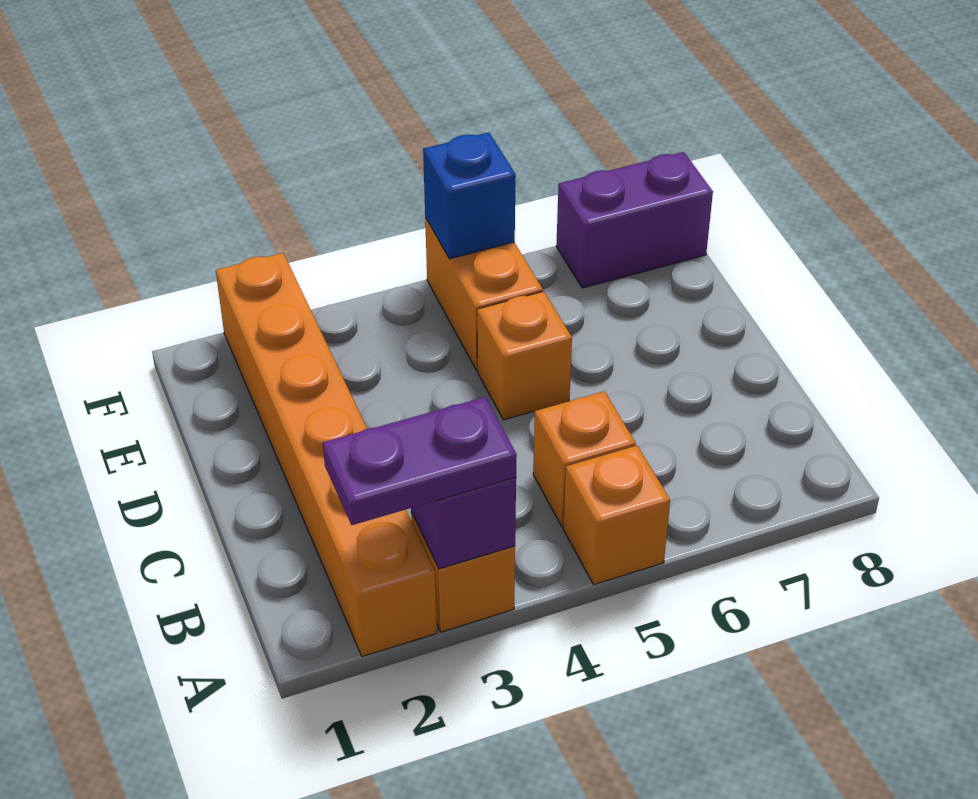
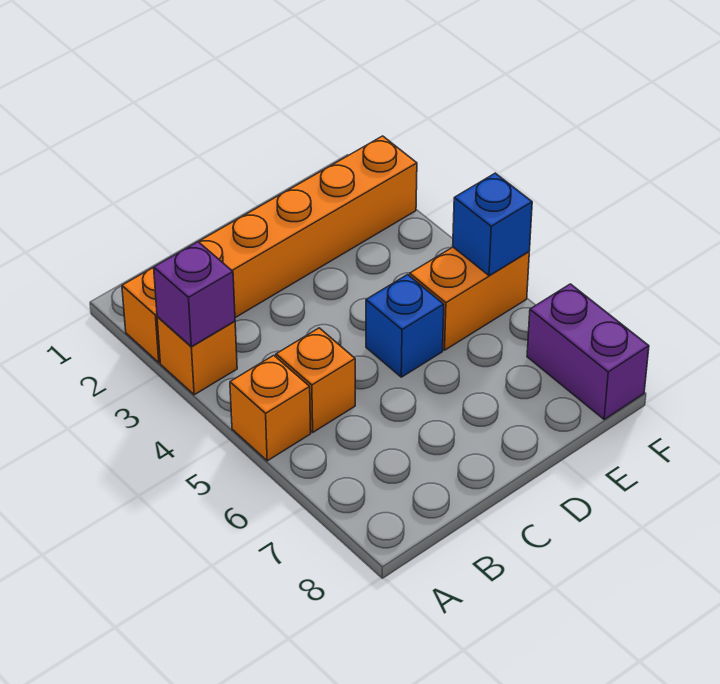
purple plate A2:A3 level 3 -> none
orange brick D5 level 1 -> blue brick D5 level 1

